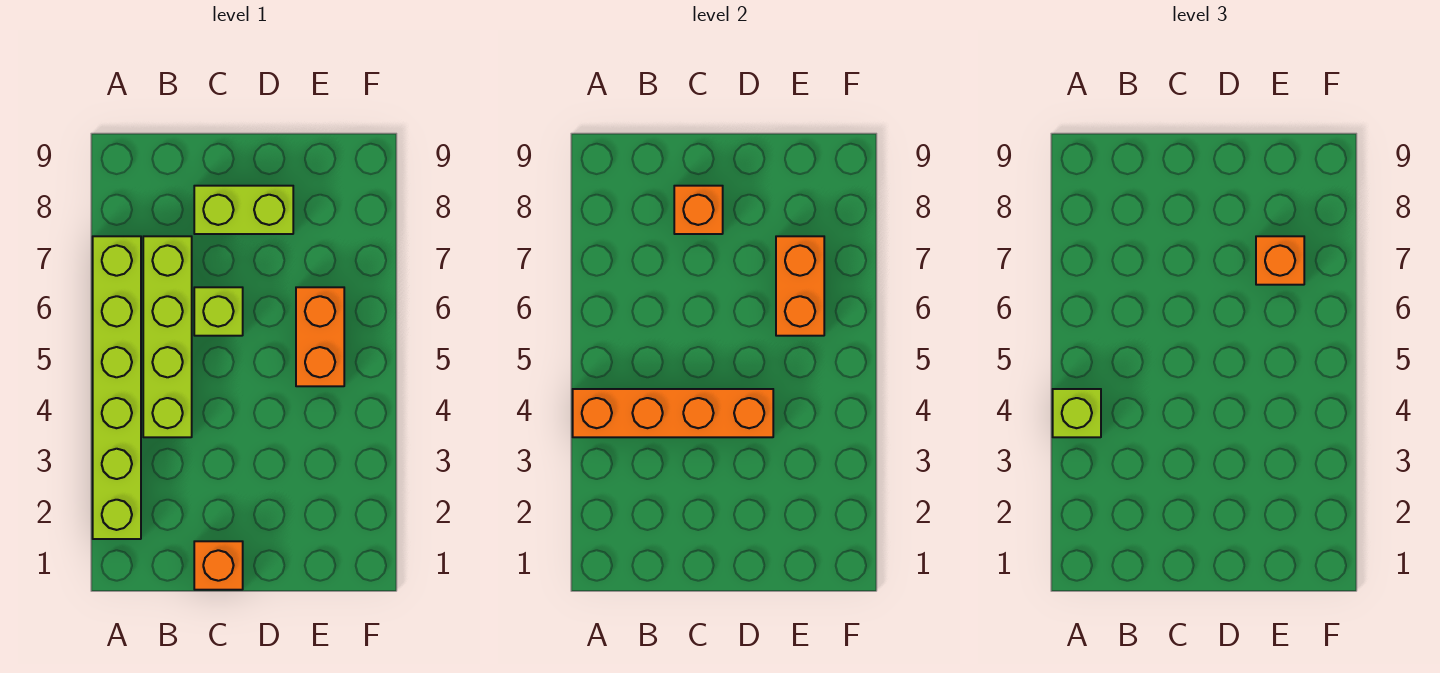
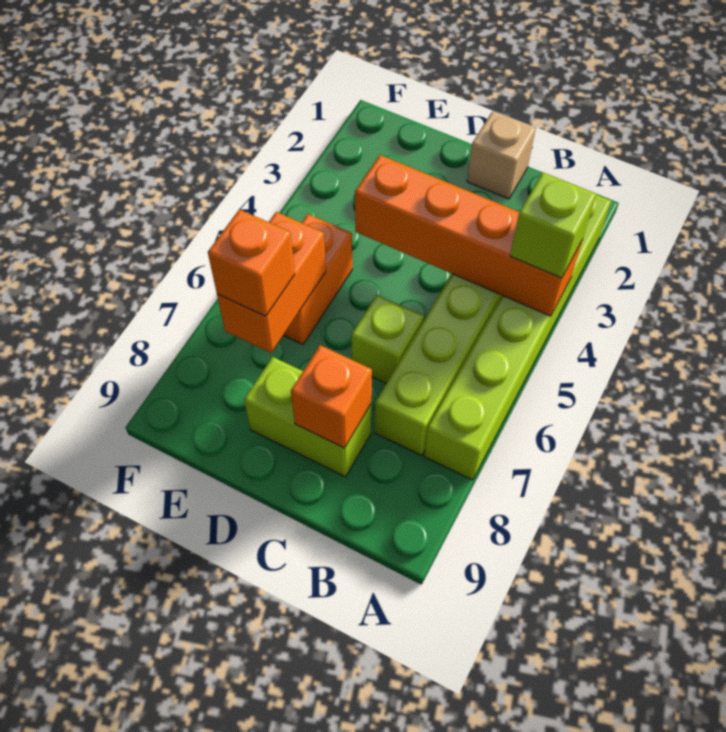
orange brick C1 level 1 -> tan brick C1 level 1

